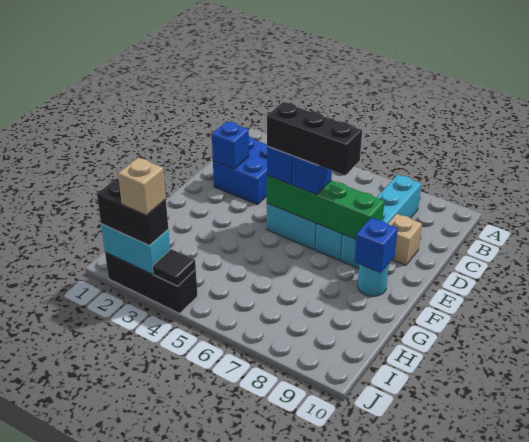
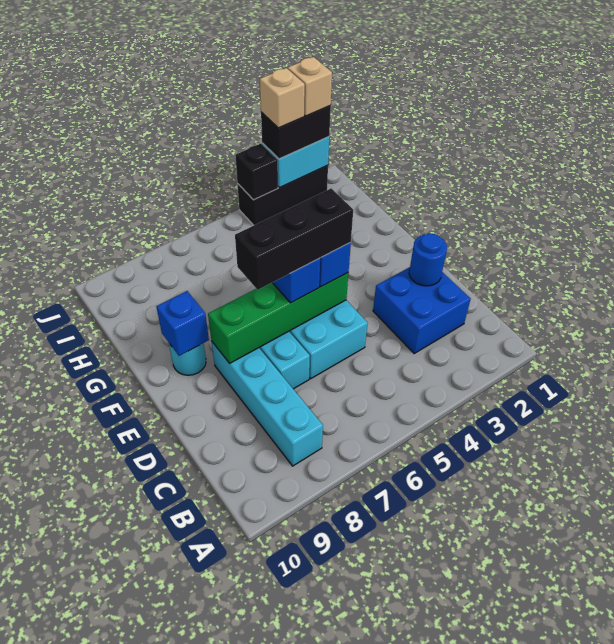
blue brick D2 level 2 -> blue round brick D2 level 2
tan brick D9 level 1 -> tan brick J2 level 4
black tile J4 level 2 -> black brick J4 level 2

